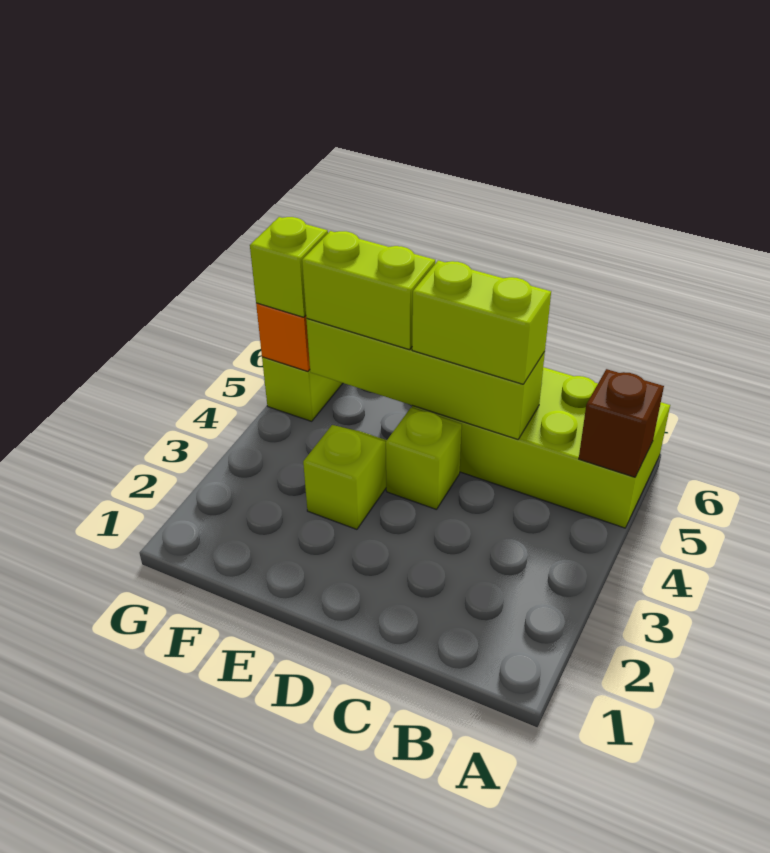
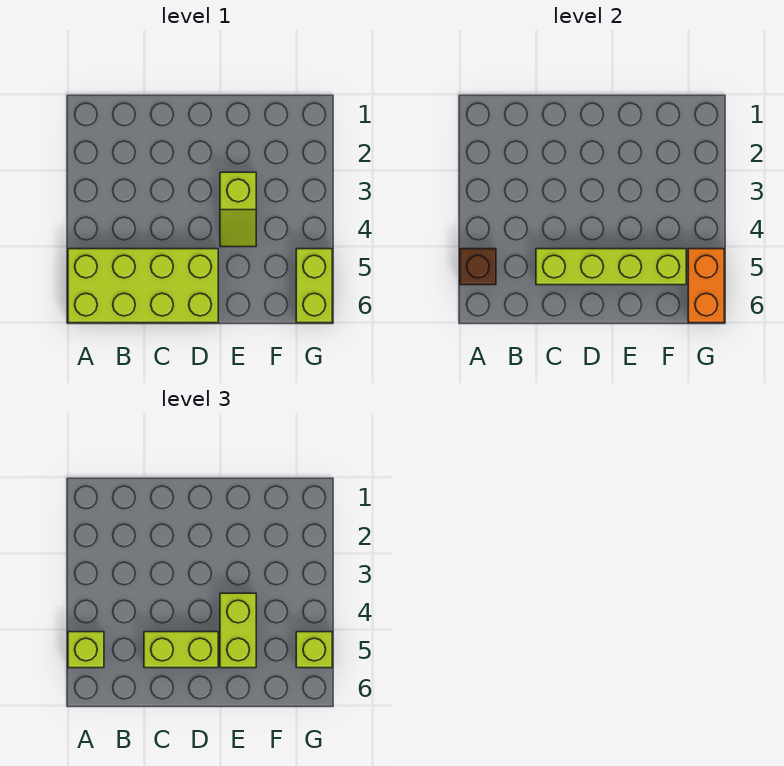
lime brick D4 level 1 -> lime brick A5 level 3
lime brick E5:F5 level 3 -> lime brick E4:E5 level 3

